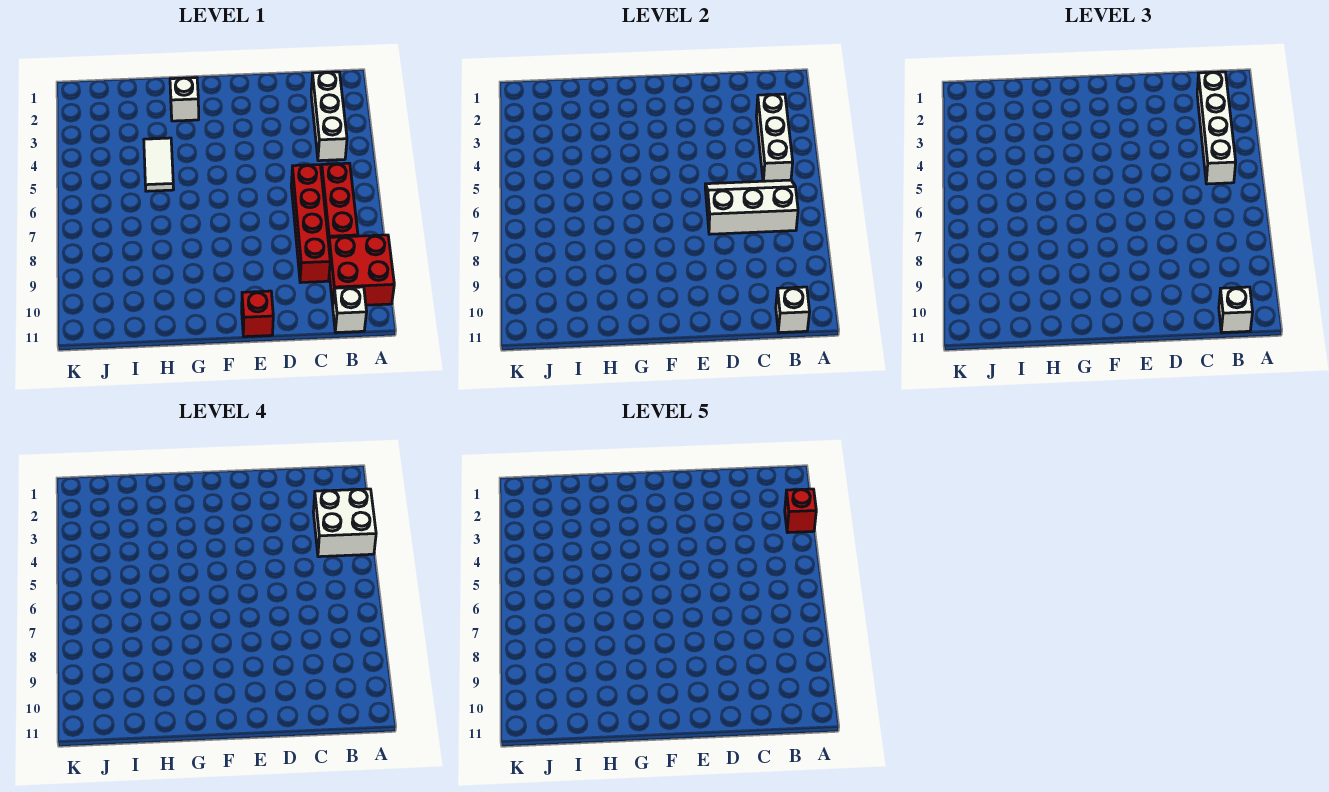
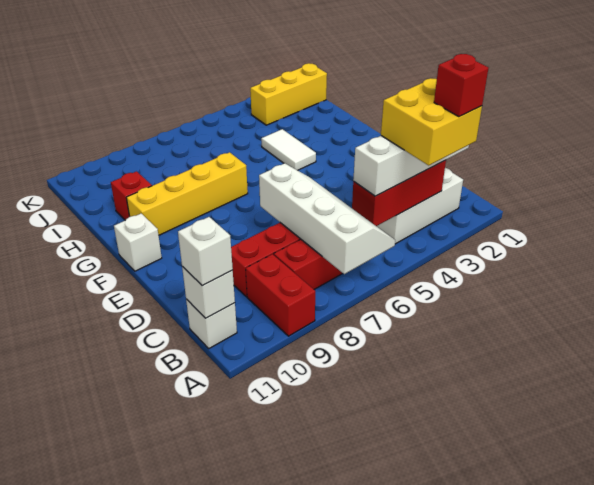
white brick A3:B4 level 4 -> yellow brick A3:B4 level 4
red brick A9:B10 level 1 -> red brick A9:B9 level 1
white brick B3:B5 level 2 -> red brick B3:B5 level 2
white slope B6:D7 level 2 top 7 -> white slope A6:D7 level 2 top 7
red brick E11 level 1 -> red brick H10 level 1
white brick G2 level 1 -> white brick F11 level 1
none -> yellow brick G7:G10 level 1
white tile H4:H5 level 1 -> white tile G4:H4 level 1
none -> yellow brick J1:J3 level 1

